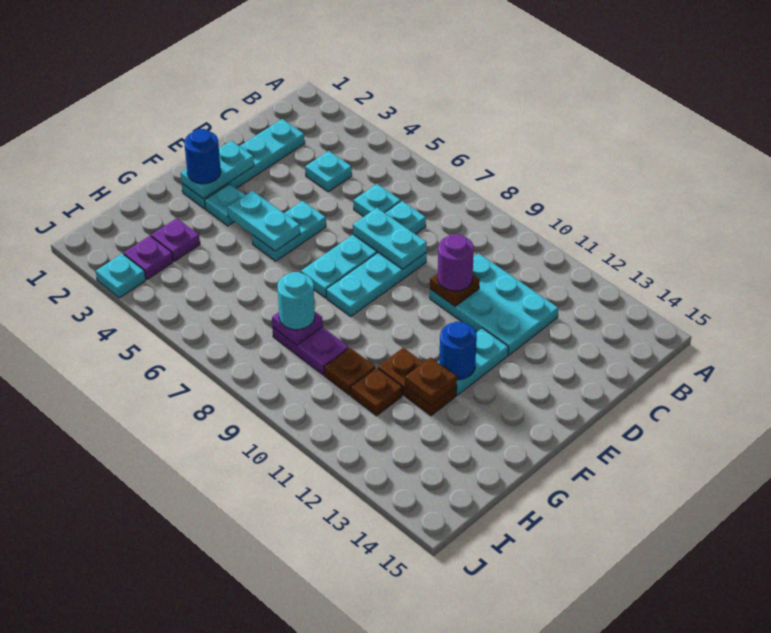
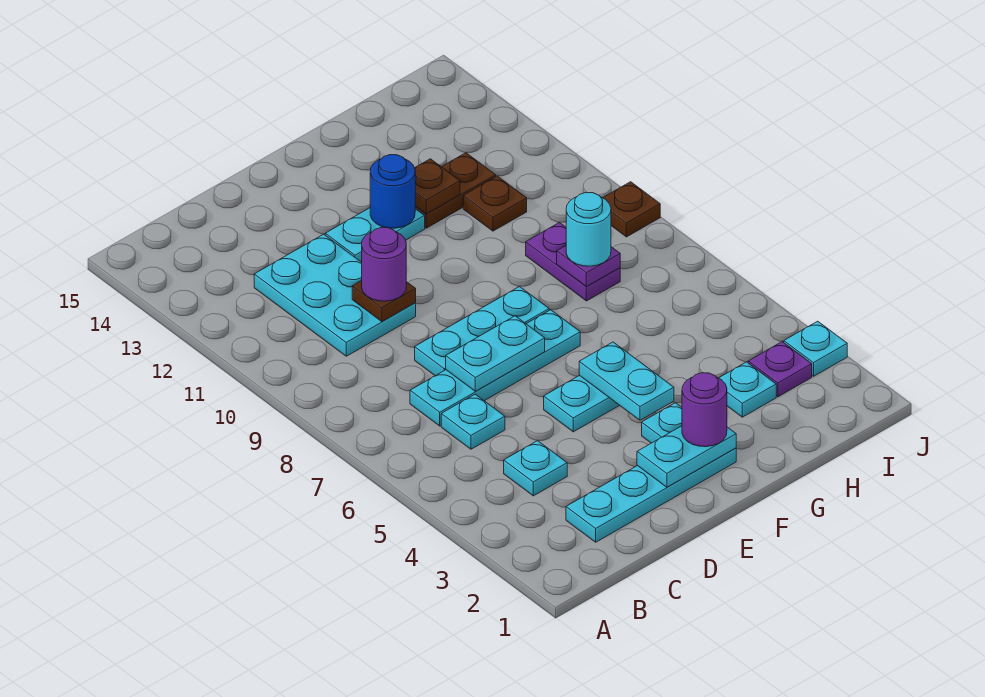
cyan plate D7:D8 level 2 -> cyan plate D7:E7 level 2
blue round brick F2 level 3 -> purple round brick F2 level 3
brown plate G11:G12 level 1 -> brown plate G12:H12 level 1
purple plate H3 level 1 -> cyan plate H3 level 1
brown plate H10 level 1 -> brown plate J9 level 1

